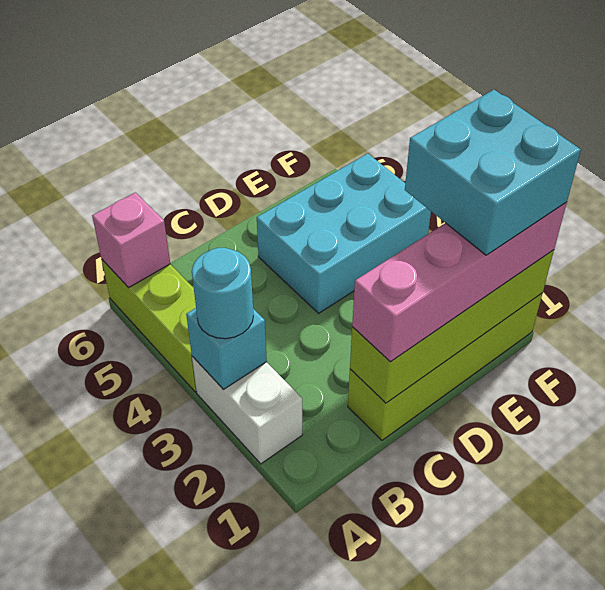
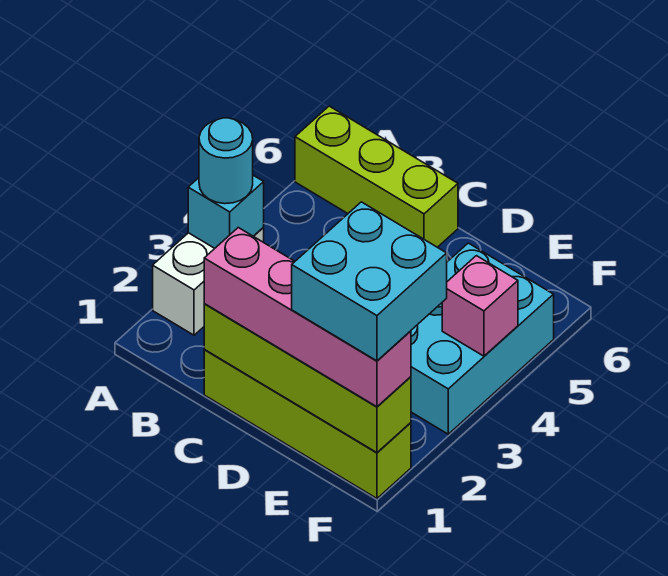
lime brick A4:A6 level 1 -> lime brick A6:C6 level 1
pink brick A6 level 2 -> pink brick F4 level 2
cyan brick D4:F5 level 1 -> cyan brick E3:F5 level 1

